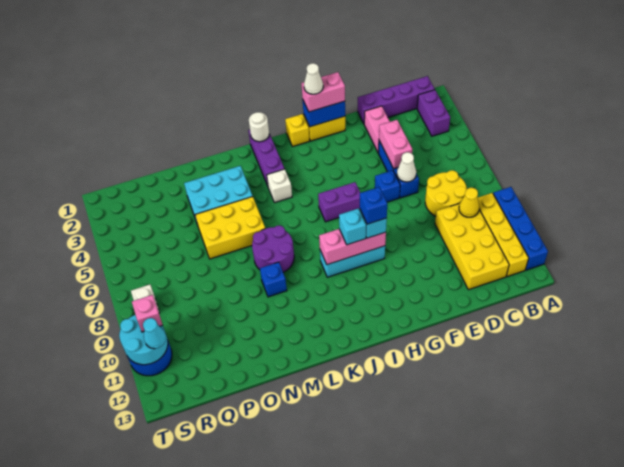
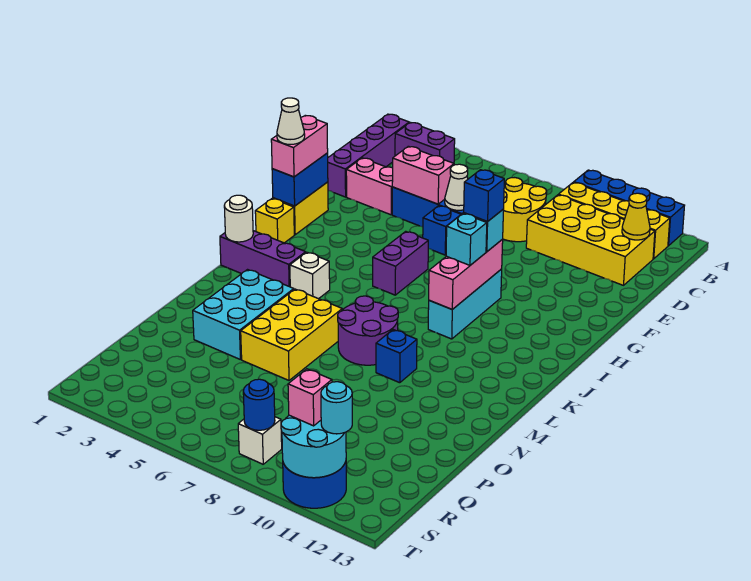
yellow cone C9 level 2 -> yellow cone C12 level 2
none -> blue round brick S8 level 2
cyan cone S11 level 3 -> cyan round brick S11 level 3

